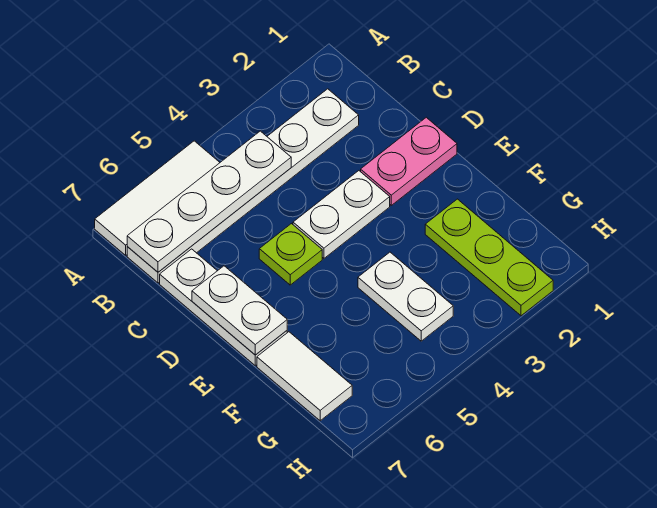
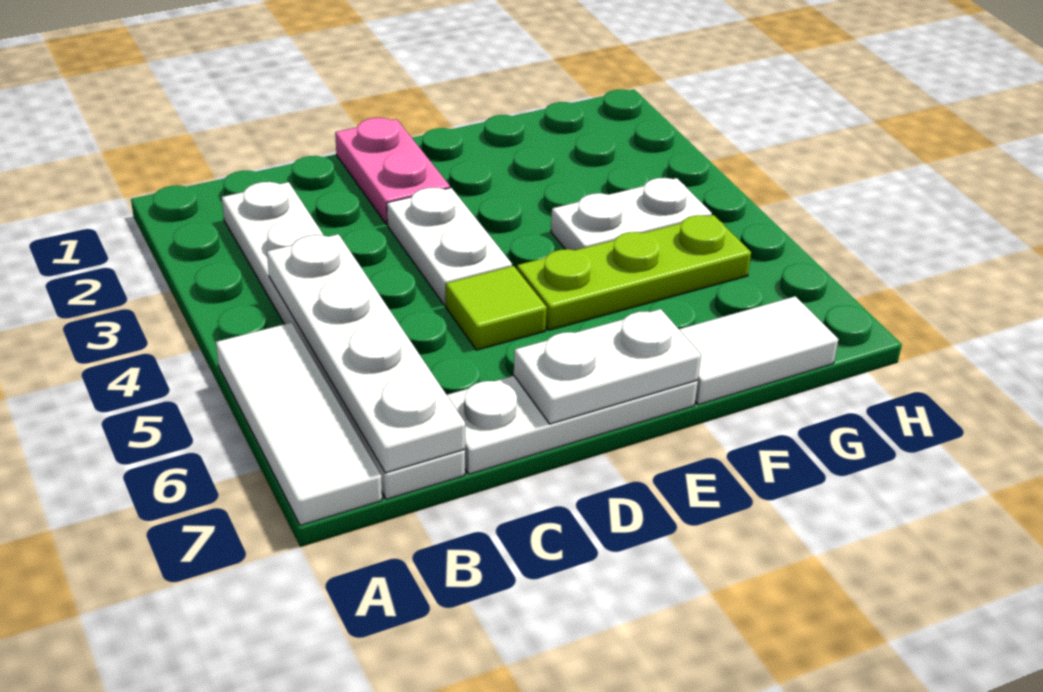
lime plate D5 level 1 -> lime tile D5 level 1
lime plate F2:H2 level 1 -> lime plate E5:G5 level 1

